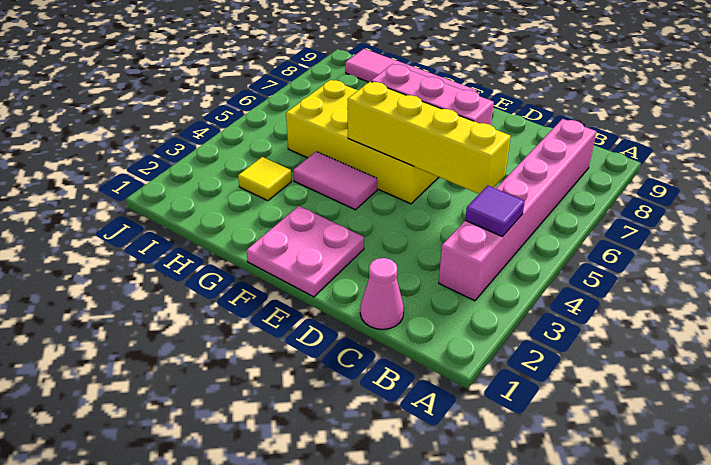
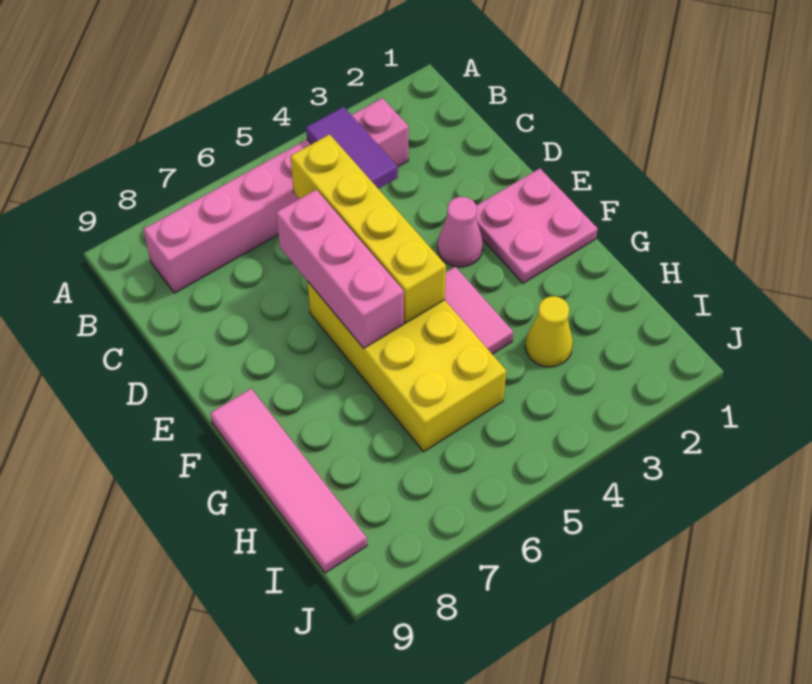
purple tile B4 level 2 -> purple tile B4:C4 level 2
pink cone C1 level 1 -> pink cone E3 level 1
yellow tile H3 level 1 -> yellow cone H3 level 1

